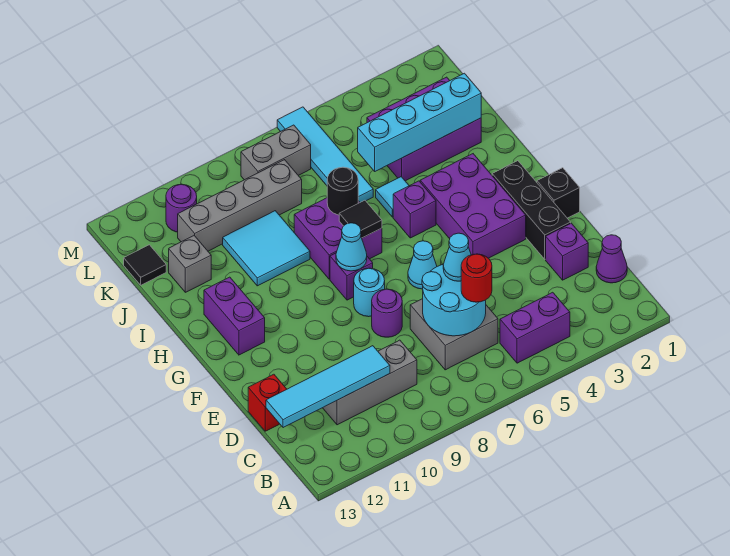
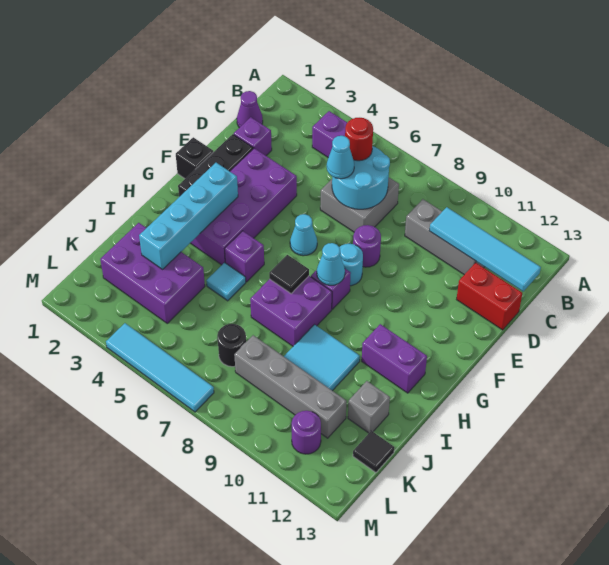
red brick D13 level 1 -> red brick D12:D13 level 1
purple brick F3:H4 level 1 -> purple brick E3:H4 level 1
purple brick G12:H12 level 1 -> purple brick H11:H12 level 1
black round brick I7 level 2 -> black round brick K7 level 1
cyan brick J2:J5 level 2 -> cyan brick G3:J3 level 2
cyan tile J6:M6 level 1 -> cyan tile M4:M7 level 1
grey brick L7:L8 level 1 -> none

